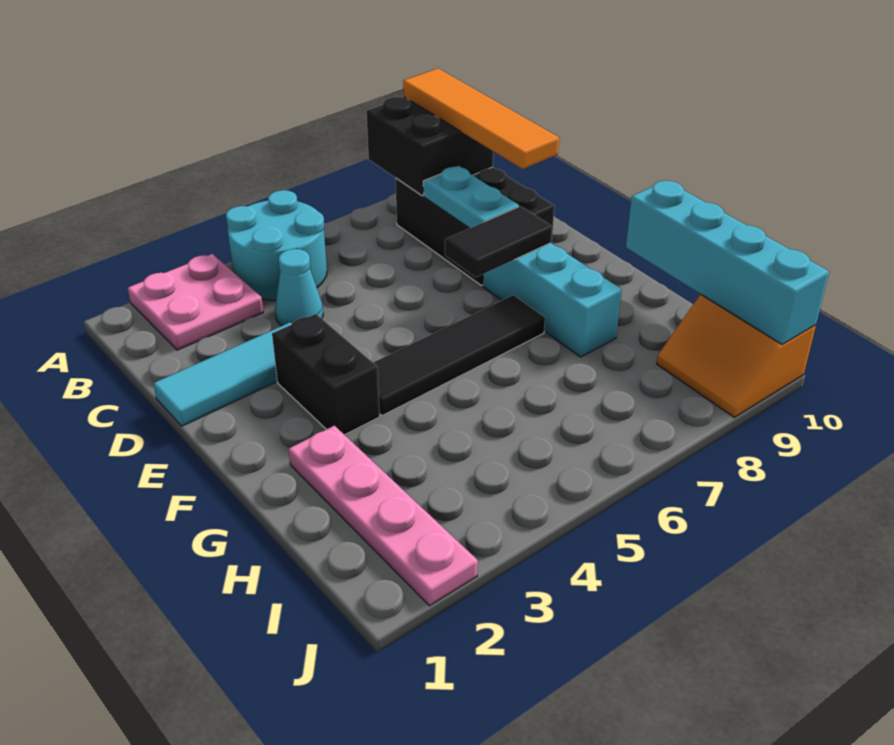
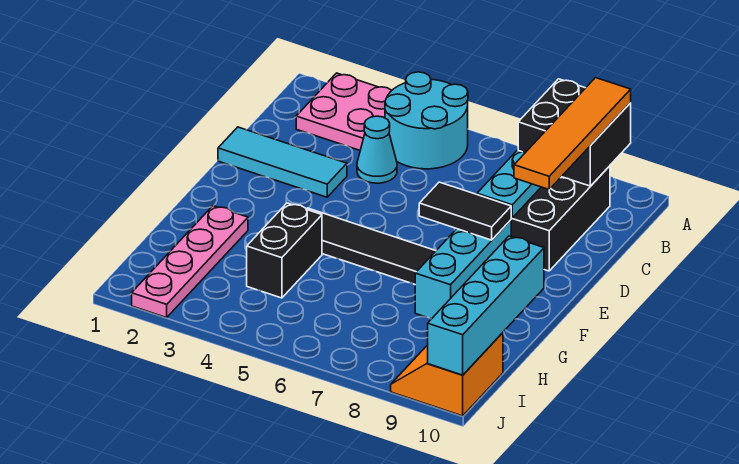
black brick E3:F3 level 1 -> black brick G4:H4 level 1

